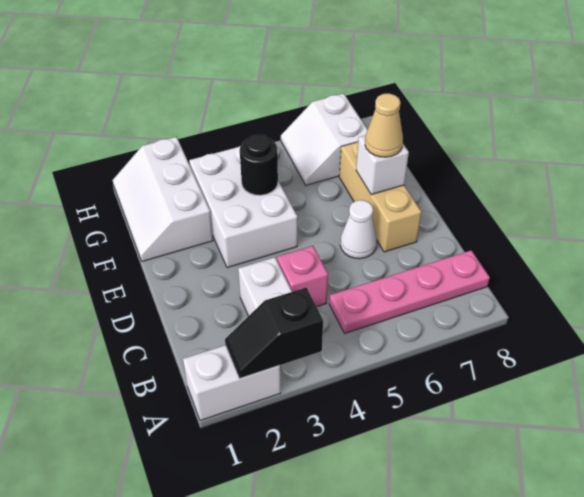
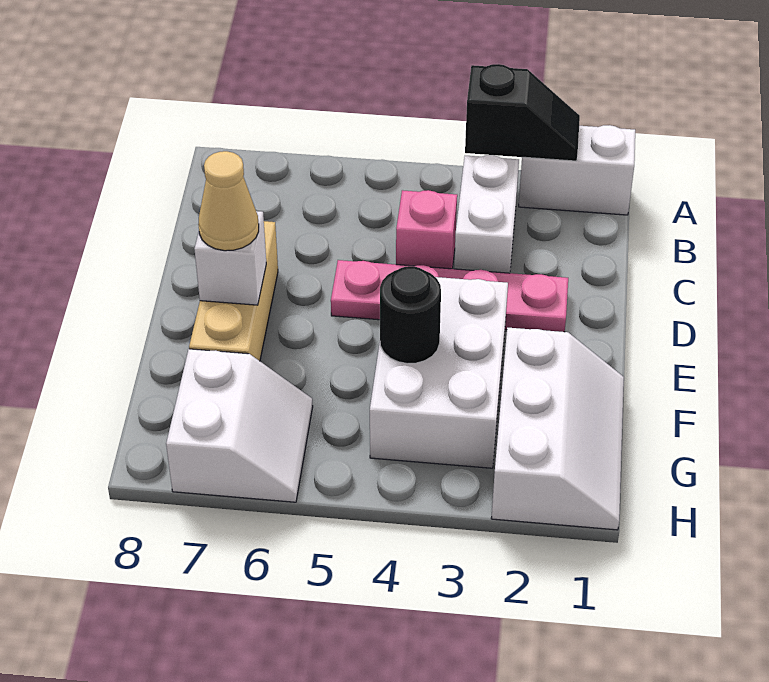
pink plate B5:B8 level 1 -> pink plate D2:D5 level 1
white cone D6 level 1 -> none

